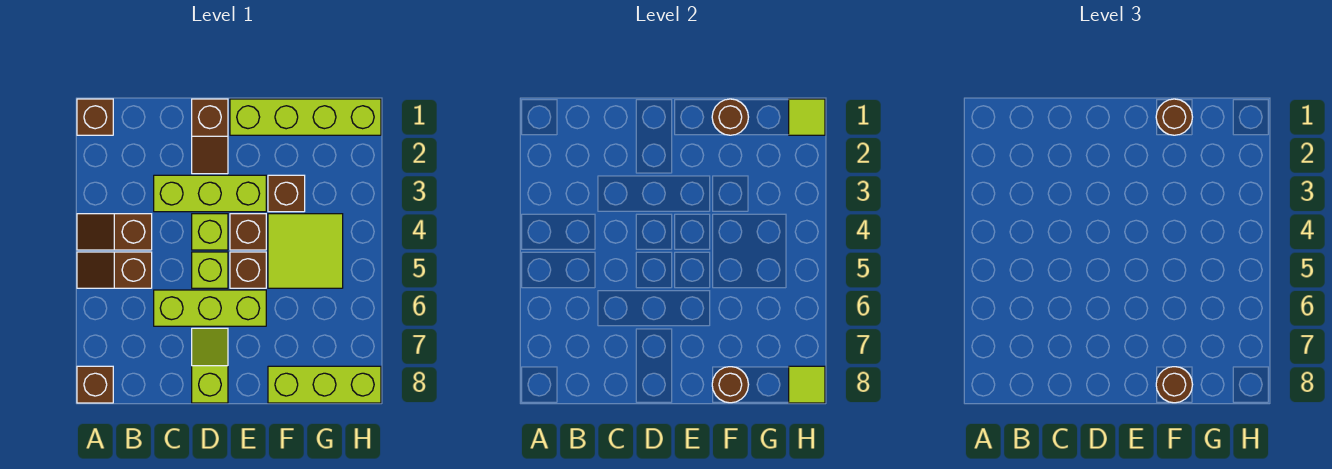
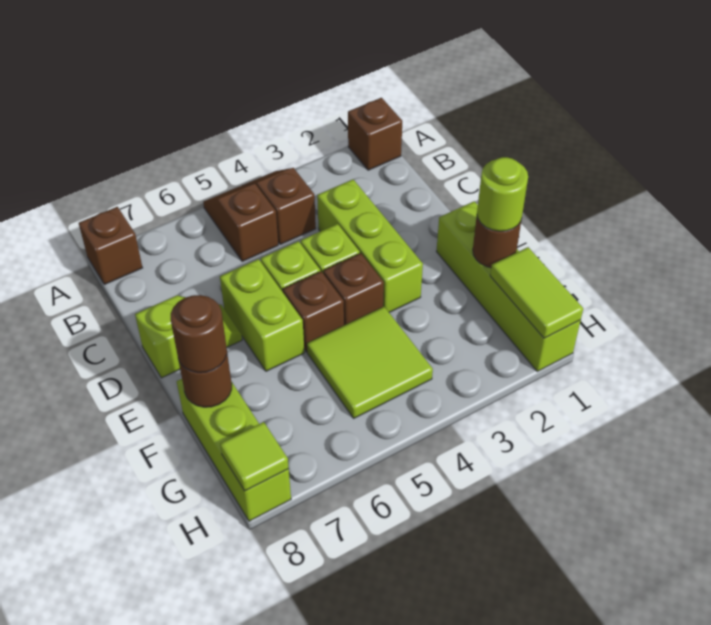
lime brick C6:E6 level 1 -> lime brick D6:E6 level 1
brown slope D1:D2 level 1 top 1 -> none
brown round brick F1 level 3 -> lime round brick F1 level 3
brown brick F3 level 1 -> none
lime tile H1 level 2 -> lime tile G1:H1 level 2

